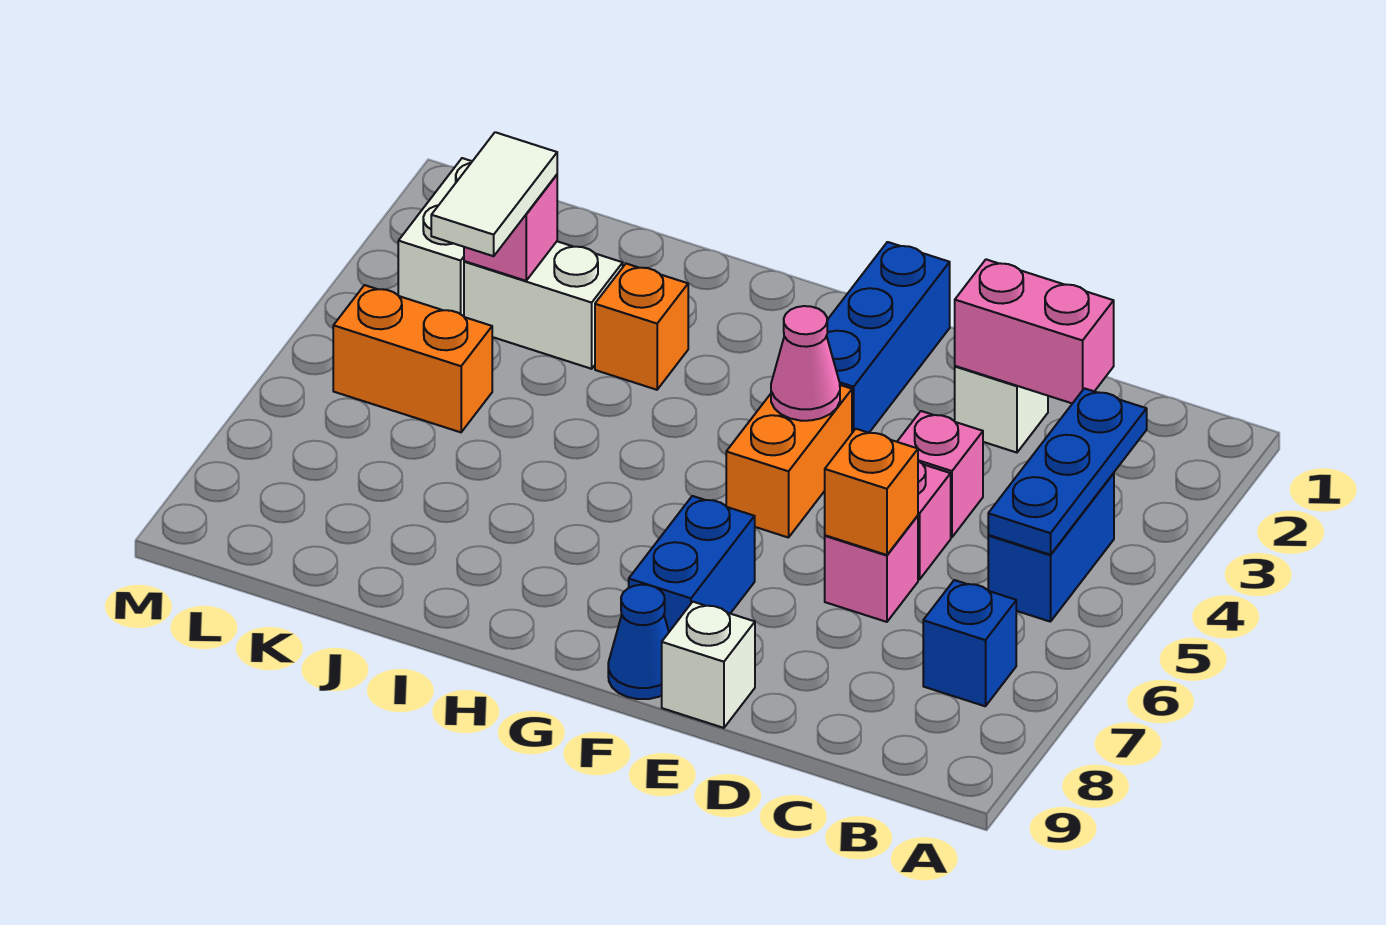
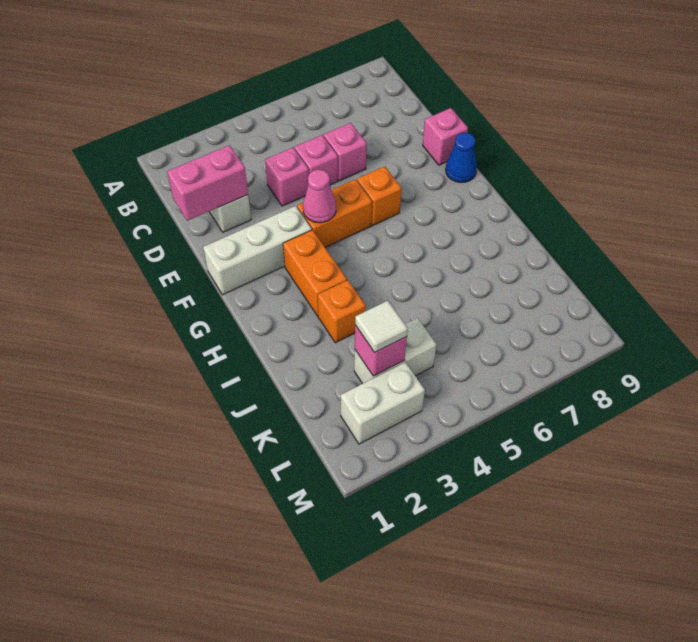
blue plate B3:B5 level 2 -> none
blue brick B4:B5 level 1 -> none
blue brick B7 level 1 -> none
pink brick C2:D2 level 2 -> pink brick D1:D2 level 2
orange brick D6 level 2 -> orange brick F6 level 1
white brick E9 level 1 -> pink brick E9 level 1
blue brick F1:F3 level 1 -> white brick F1:F3 level 1
blue brick F7:F8 level 1 -> none
white brick J3:K3 level 1 -> white brick K3:K4 level 1
white tile K3:K4 level 3 -> white tile K3 level 3
orange brick K5:L5 level 1 -> orange brick G3:H3 level 1

